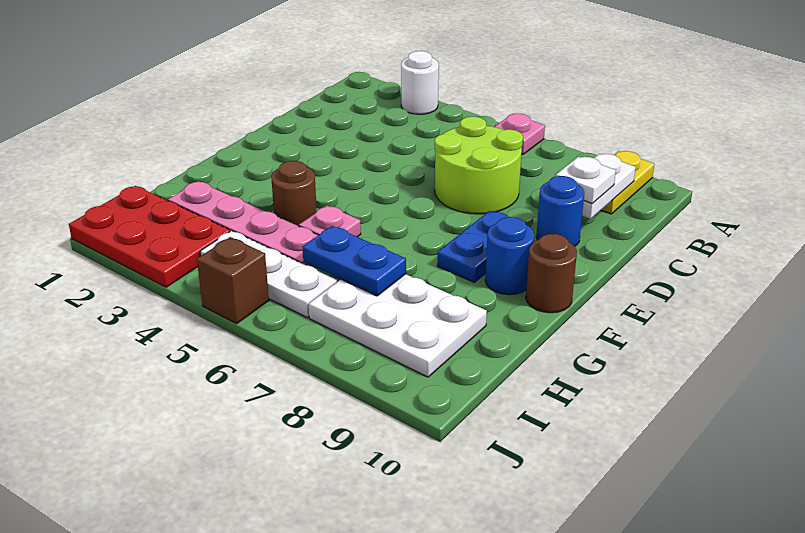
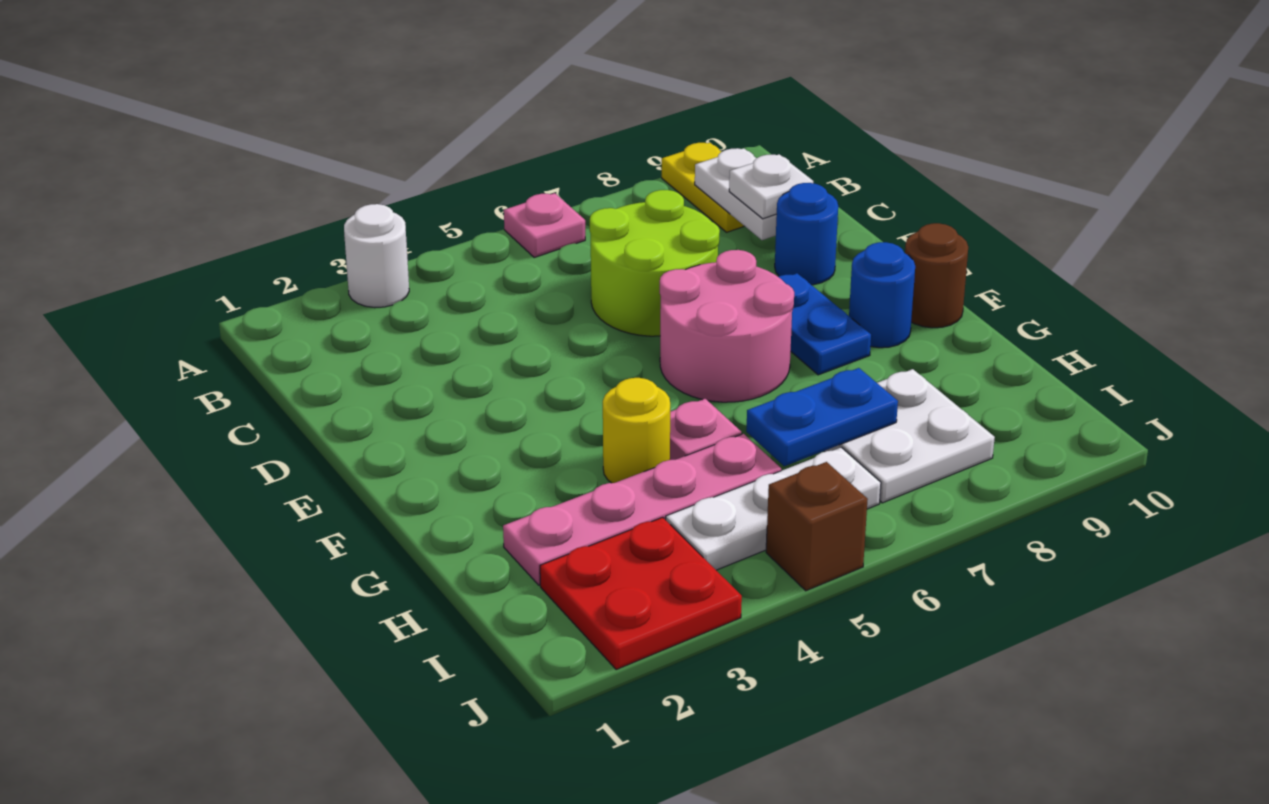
none -> pink round brick E6:F7 level 1
brown round brick G4 level 1 -> yellow round brick G4 level 1
white plate H7:I9 level 1 -> white plate H7:I8 level 1
red plate I1:J3 level 1 -> red plate I2:J3 level 1

